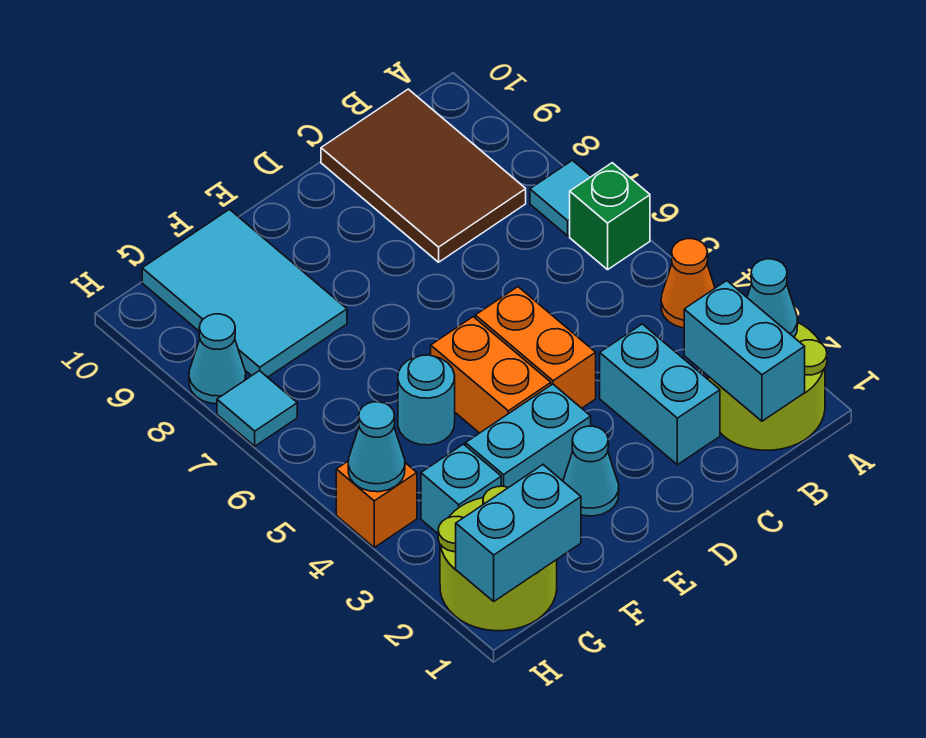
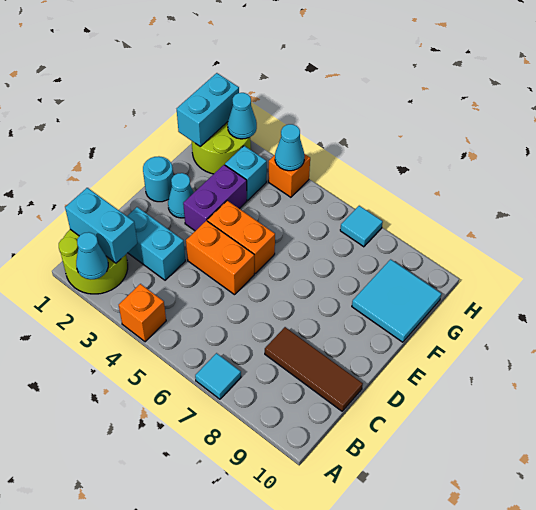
orange cone A4 level 1 -> orange brick A4 level 1
green brick A6 level 1 -> none
brown tile B8:C10 level 1 -> brown tile C8:C10 level 1
cyan brick E3:F3 level 1 -> purple brick E3:F3 level 1
cyan round brick F5 level 1 -> cyan round brick E1 level 1
cyan tile F8:G10 level 1 -> cyan tile F9:G10 level 1
cyan cone H8 level 1 -> cyan cone H2 level 2

